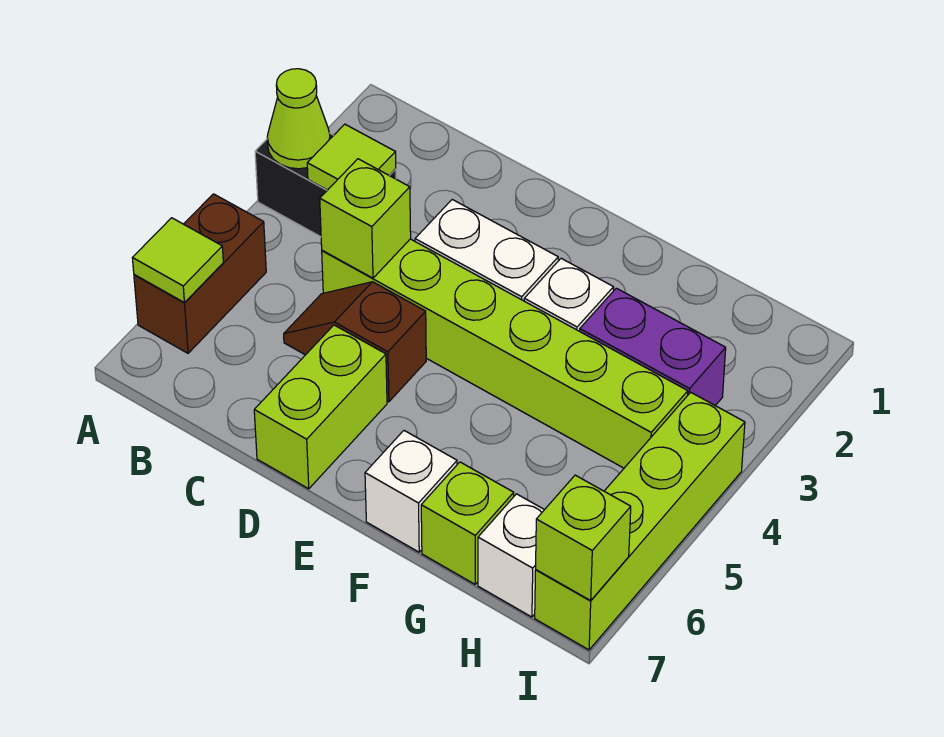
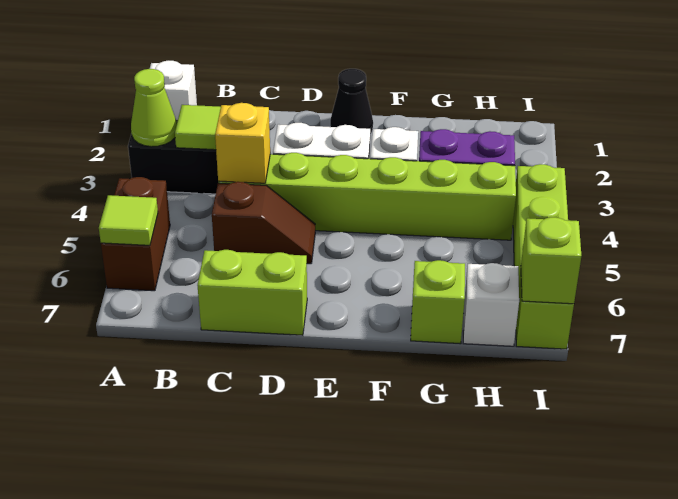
lime brick C4 level 2 -> yellow brick C4 level 2
brown slope C5:D5 level 1 top D -> brown slope C5:D5 level 1 top C
lime brick D6:D7 level 1 -> lime brick C7:D7 level 1
none -> black cone E1 level 1
white brick F7 level 1 -> white brick A1 level 1

